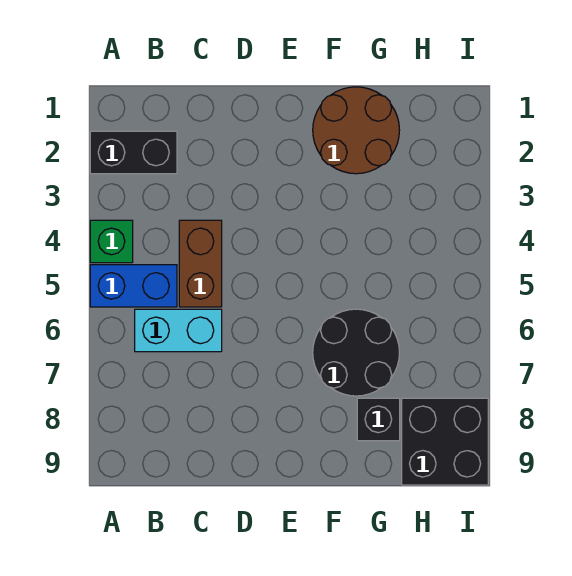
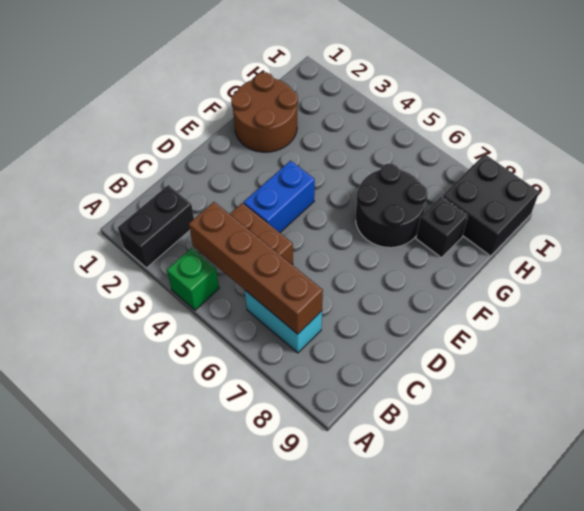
blue brick A5:B5 level 1 -> blue brick D4:E4 level 1
none -> brown brick B4:B7 level 2
cyan brick B6:C6 level 1 -> cyan brick B6:B7 level 1

